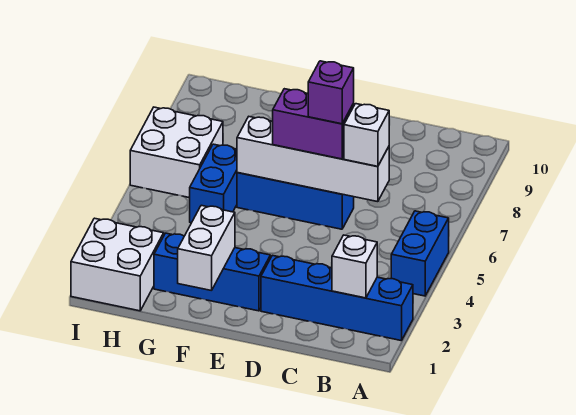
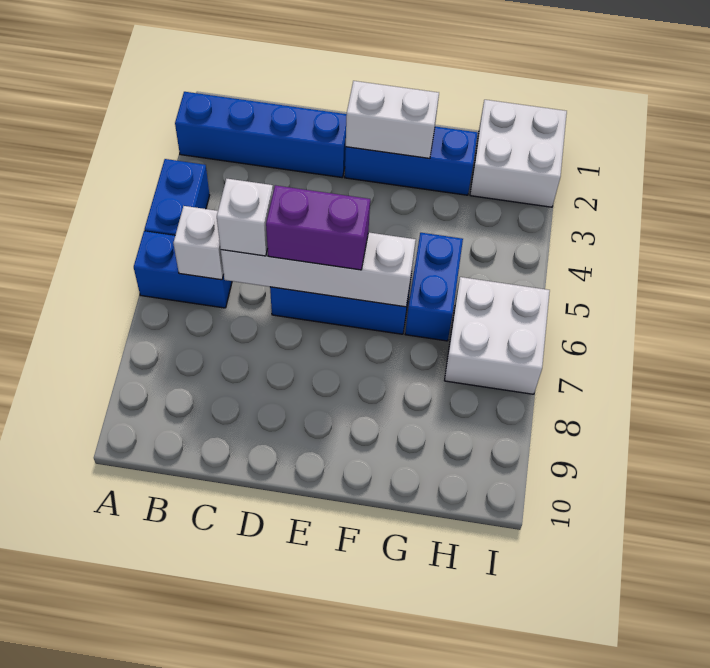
none -> blue brick A6:B6 level 1
white brick B2 level 2 -> white brick B6 level 2
purple brick D6 level 4 -> none
white brick F1:F2 level 2 -> white brick E2:F2 level 2

